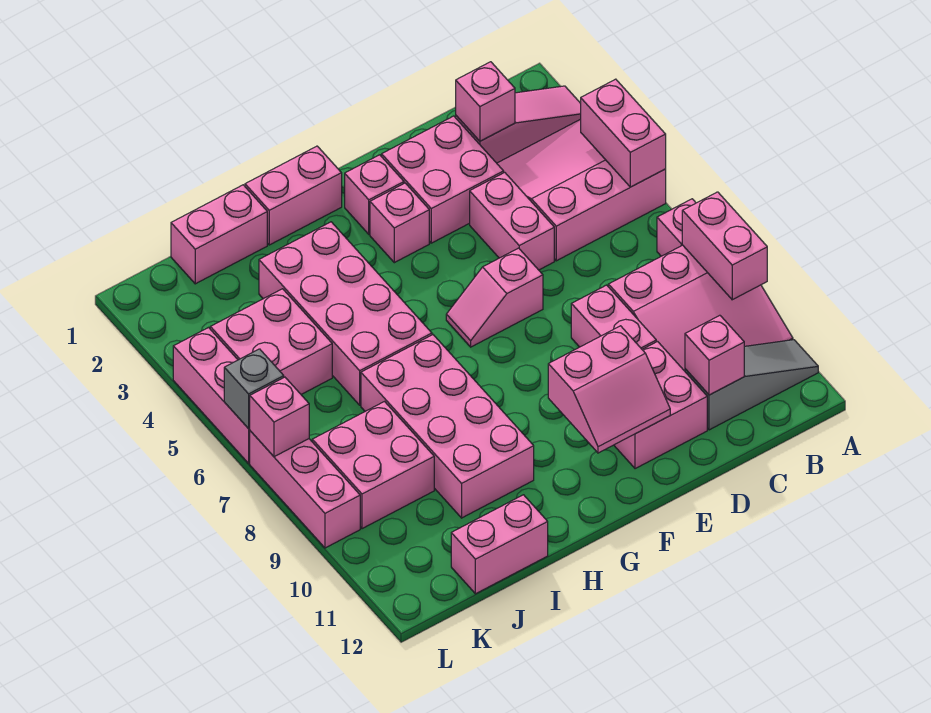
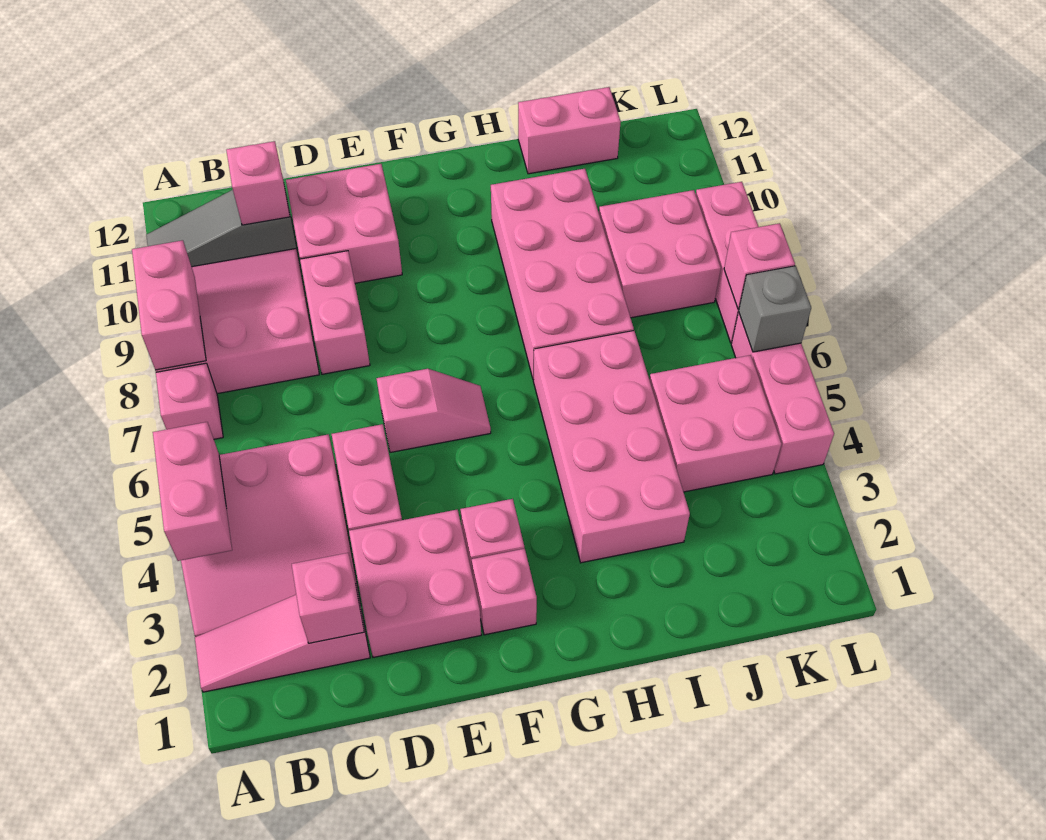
pink slope E10:F11 level 2 top 10 -> none
pink brick G1:H1 level 1 -> none
pink brick I1:J1 level 1 -> none

